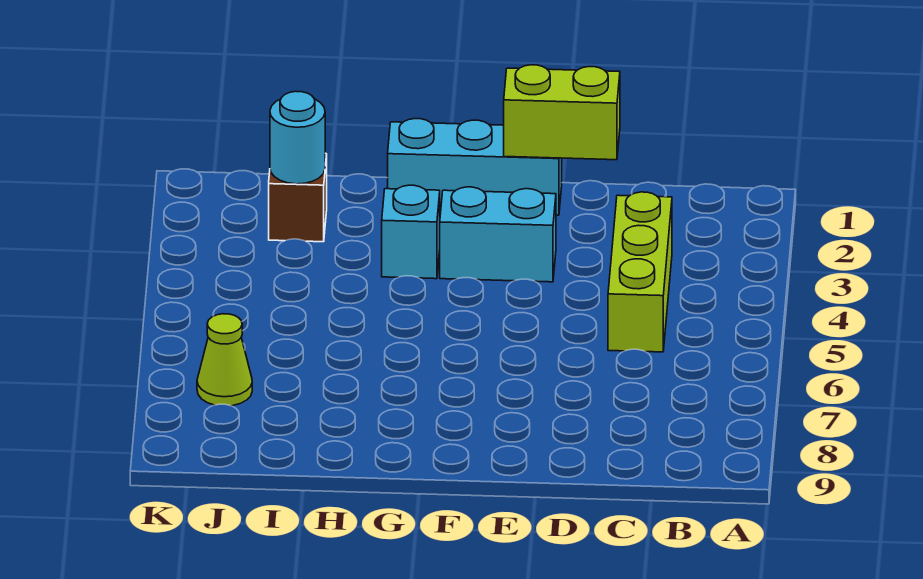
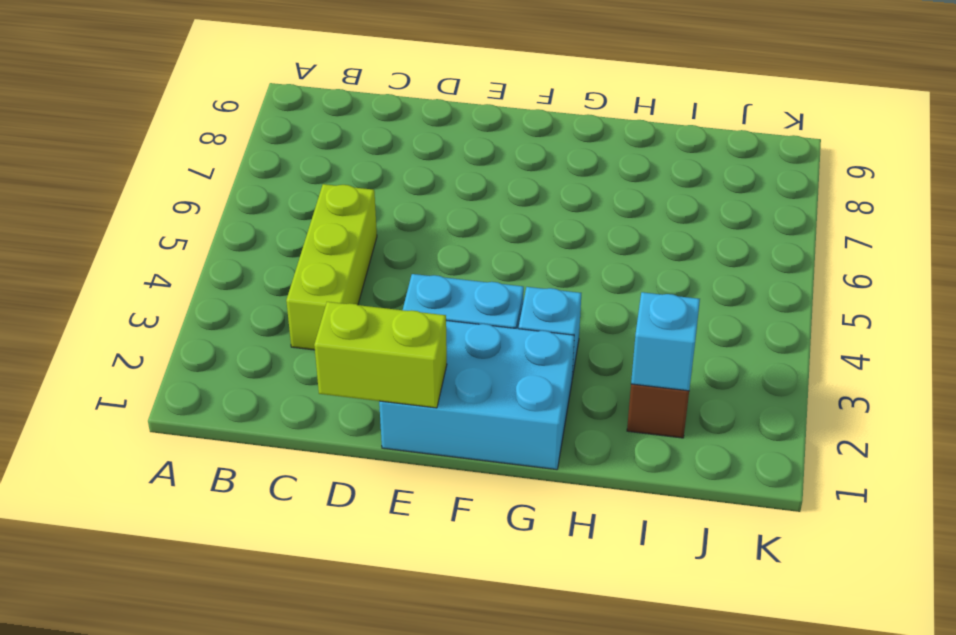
cyan brick E1:G1 level 1 -> cyan brick E1:G2 level 1
cyan round brick I2 level 2 -> cyan brick I2 level 2
lime cone J7 level 1 -> none

